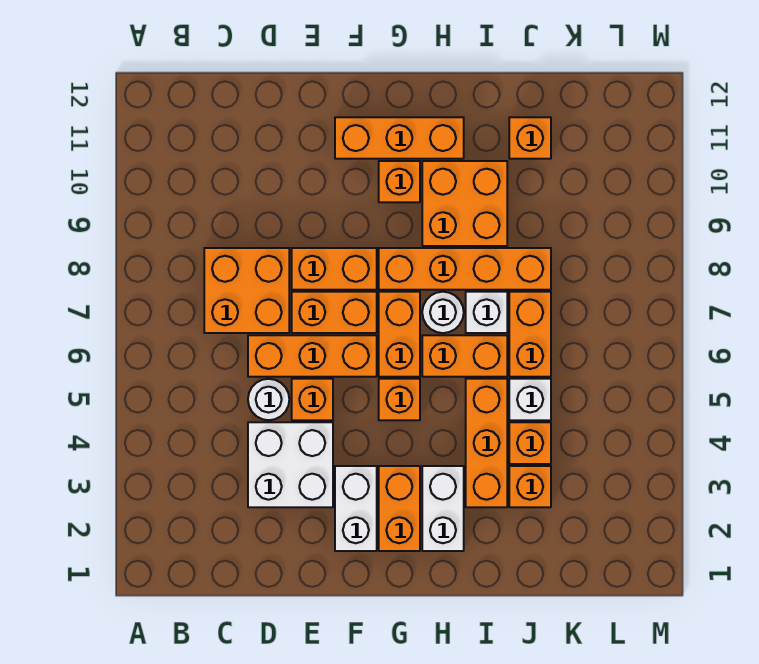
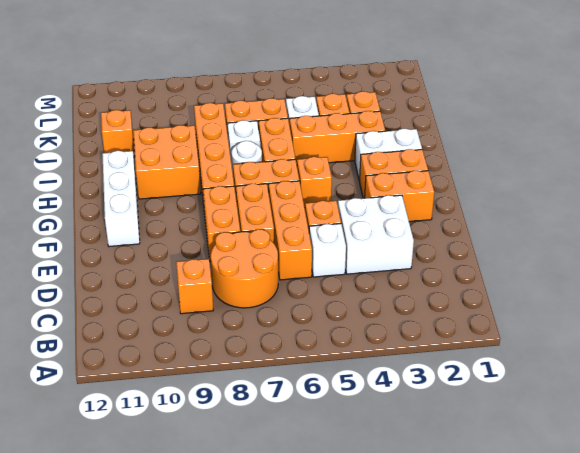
orange brick C7:D8 level 1 -> orange round brick C7:D8 level 1
white round brick D5 level 1 -> white brick D5 level 1
white brick F2:F3 level 1 -> orange brick F2:F3 level 1
orange brick F11:H11 level 1 -> white brick F11:H11 level 1
orange brick G10 level 1 -> orange brick C9 level 1

